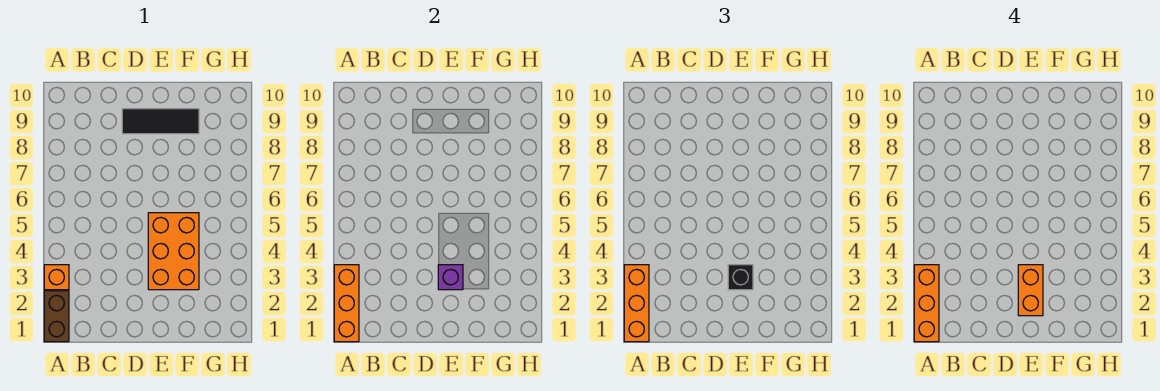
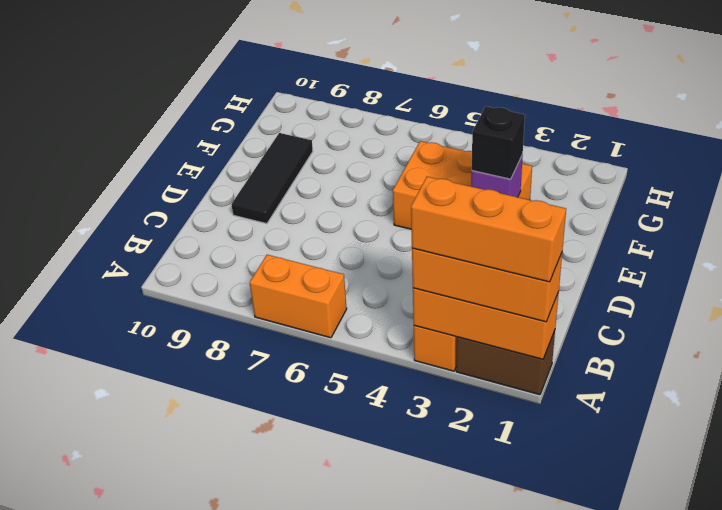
orange brick E2:E3 level 4 -> orange brick A6:A7 level 1

